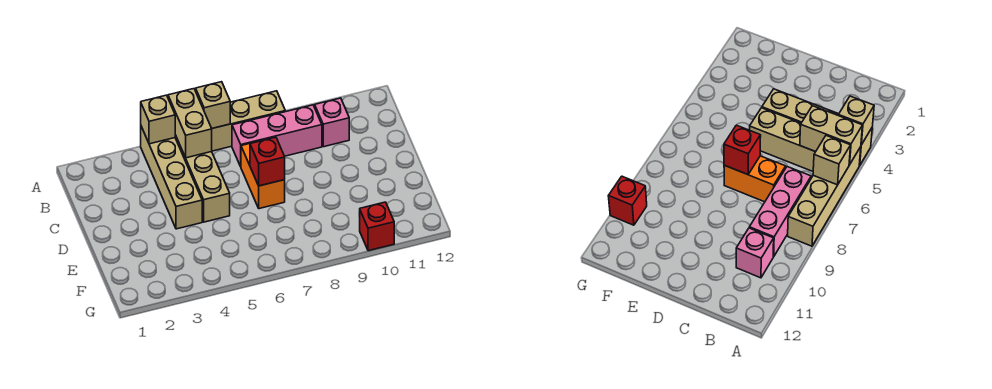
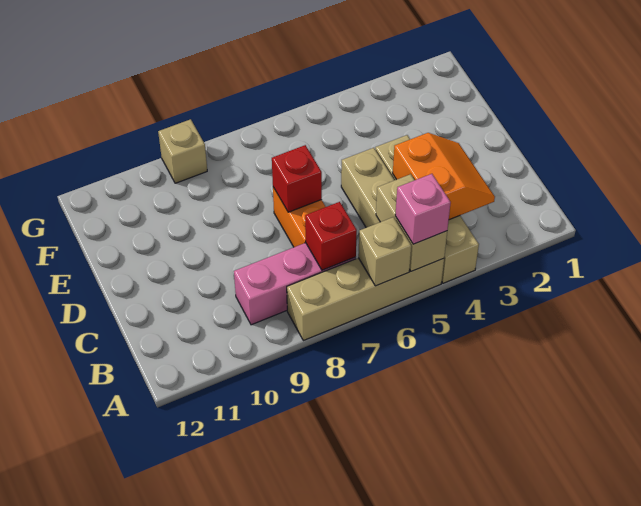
tan brick A4 level 2 -> tan brick G9 level 1
none -> orange slope B3:C4 level 2 top 4
pink brick B10 level 1 -> pink brick A5 level 3
red brick G10 level 1 -> red brick B7 level 2

